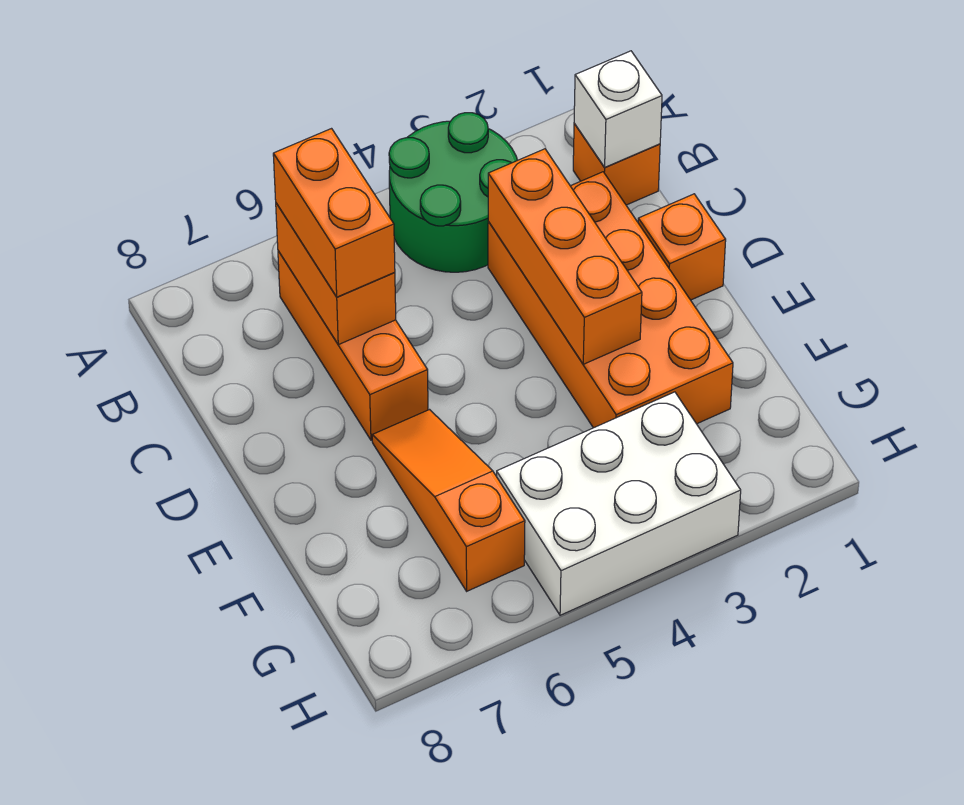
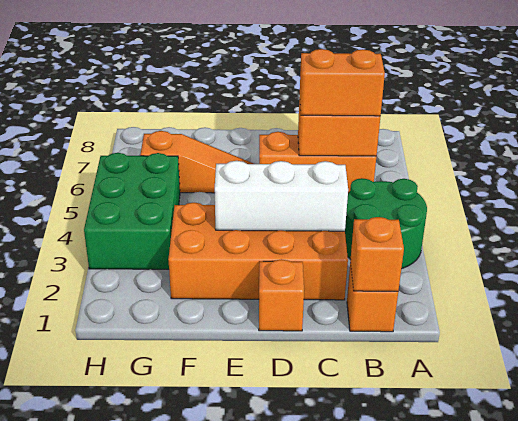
white brick B1 level 2 -> orange brick B1 level 2
orange brick C3:E3 level 2 -> white brick C3:E3 level 2
white brick G3:H5 level 1 -> green brick G3:H5 level 1

